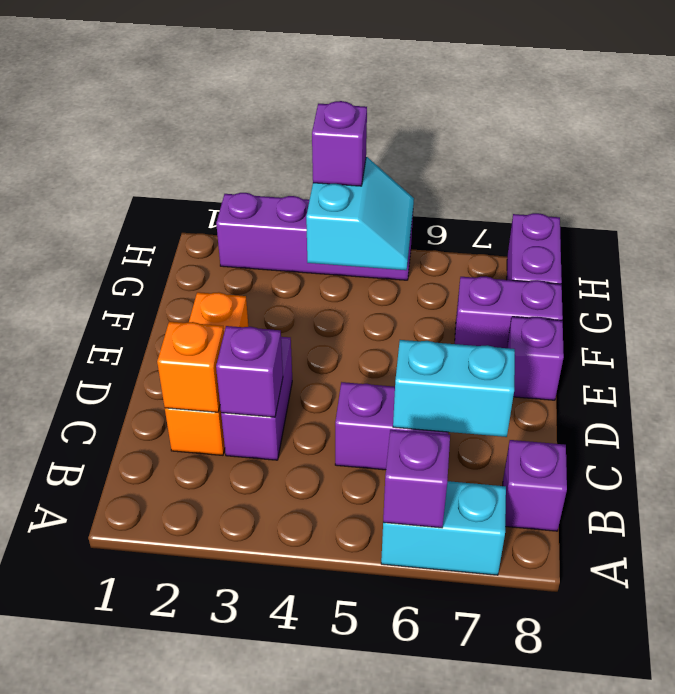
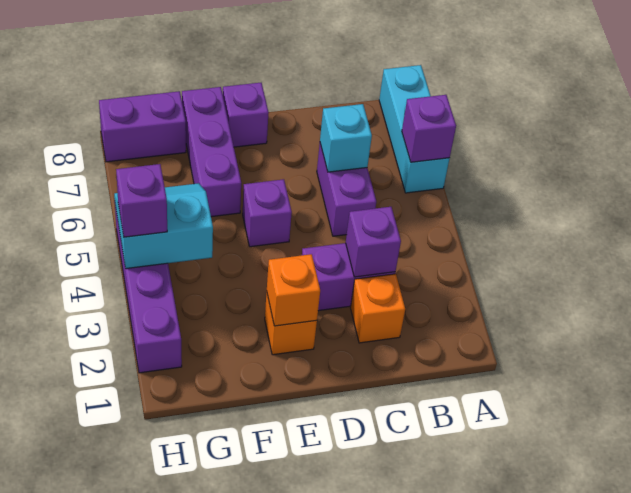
cyan brick A6:A7 level 1 -> cyan brick A6:A8 level 1
purple brick B8 level 1 -> purple brick E5 level 1
orange brick C2 level 2 -> orange brick E2 level 2
cyan brick C6:C7 level 2 -> cyan brick C6 level 2
purple brick F7:F8 level 1 -> purple brick F6:F8 level 1

